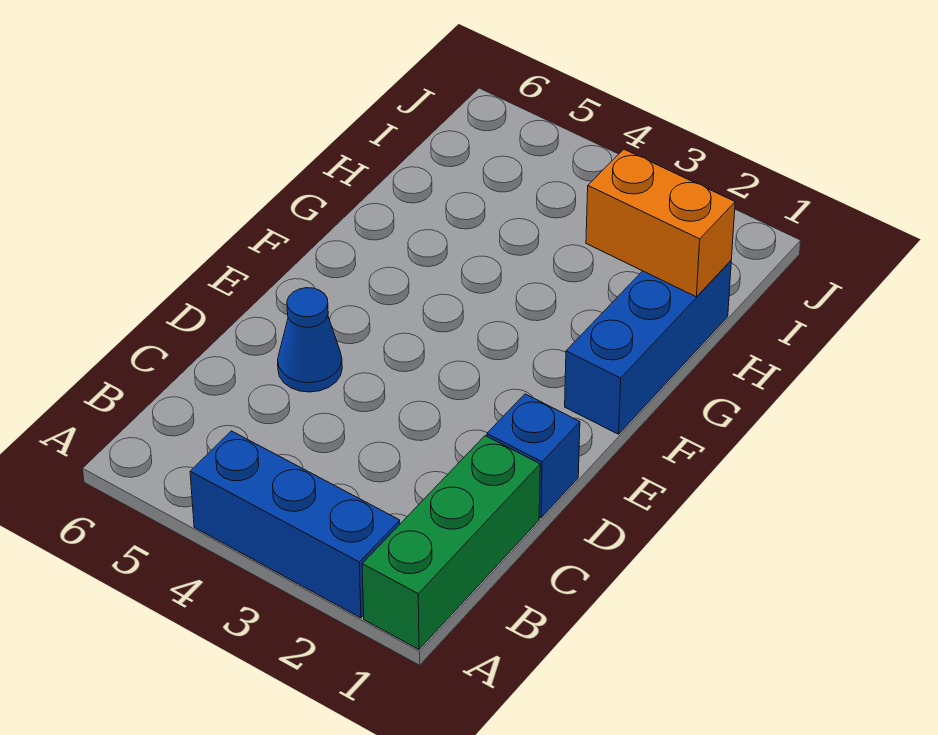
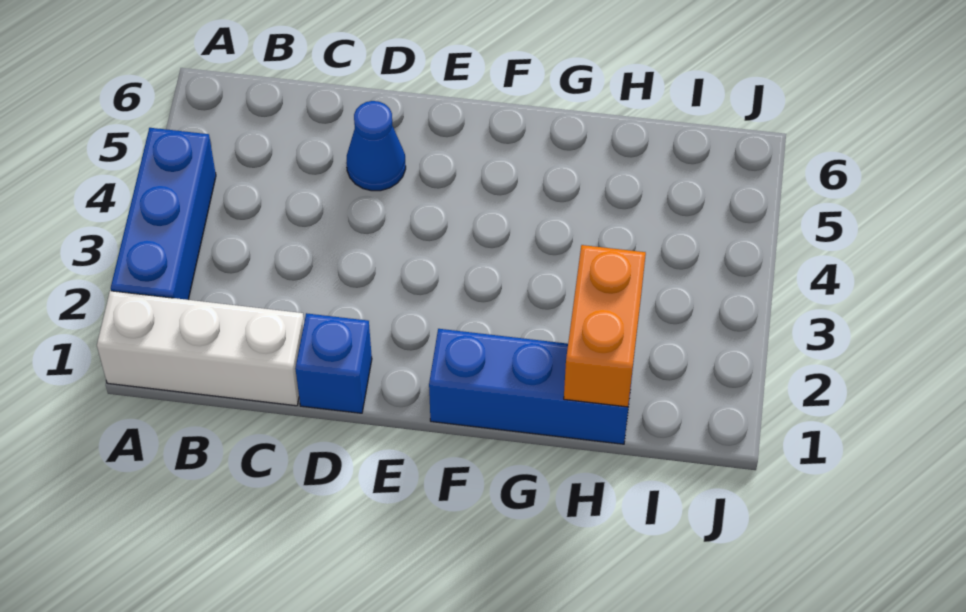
green brick A1:C1 level 1 -> white brick A1:C1 level 1

